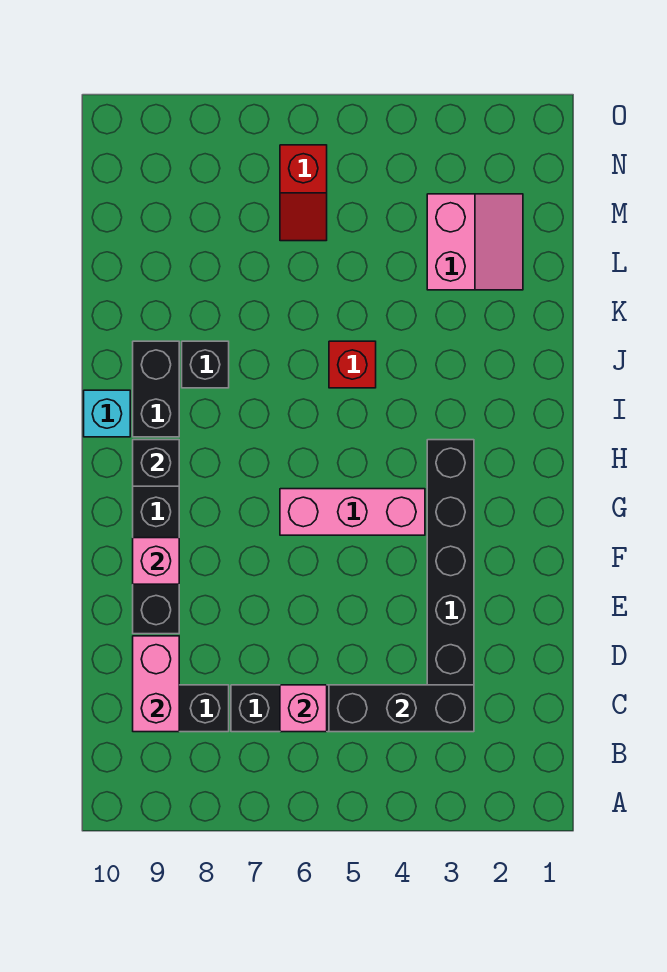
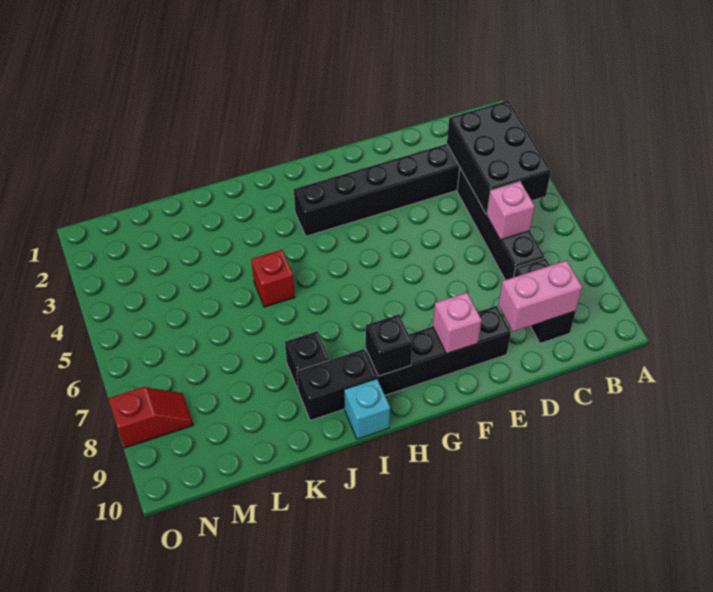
black brick C3:C5 level 2 -> black brick B3:C5 level 2
pink brick G4:G6 level 1 -> none
pink slope L2:M3 level 1 top 3 -> none
red slope M6:N6 level 1 top N -> red slope N8:O8 level 1 top O

